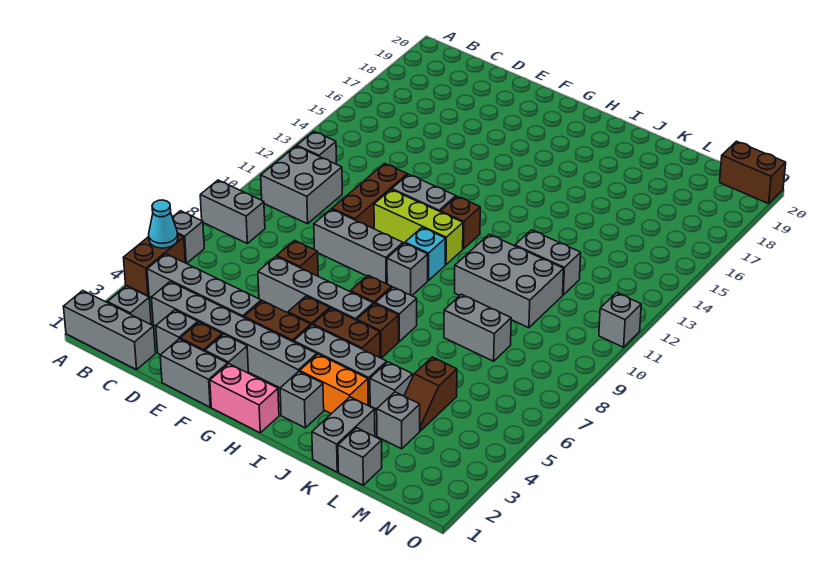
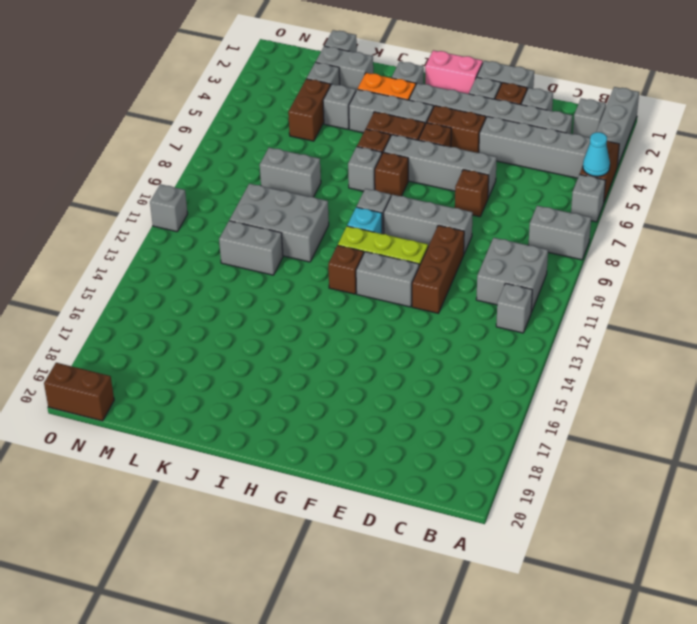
grey brick A1:C1 level 1 -> grey brick A1:A3 level 1
grey brick K1:K2 level 1 -> grey brick K2:L2 level 1
brown slope L4:L5 level 1 top 5 -> brown brick L4:L5 level 1

